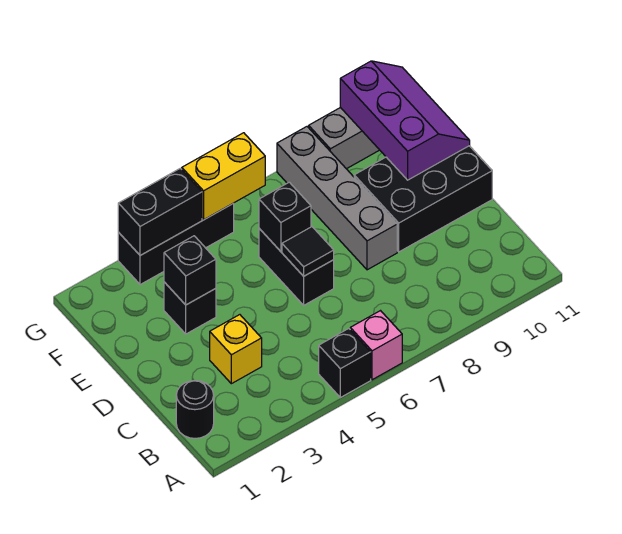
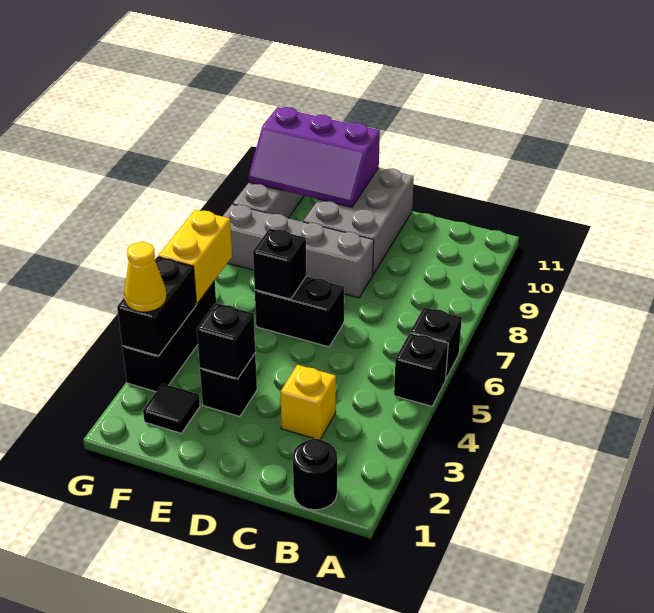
pink brick A6 level 1 -> black brick A6 level 1
black tile D6 level 2 -> black tile F2 level 1
black brick D9:E11 level 1 -> grey brick D9:E11 level 1
purple slope E10:G11 level 2 top 10 -> purple slope E10:G11 level 2 top 11
none -> yellow cone G3 level 3

